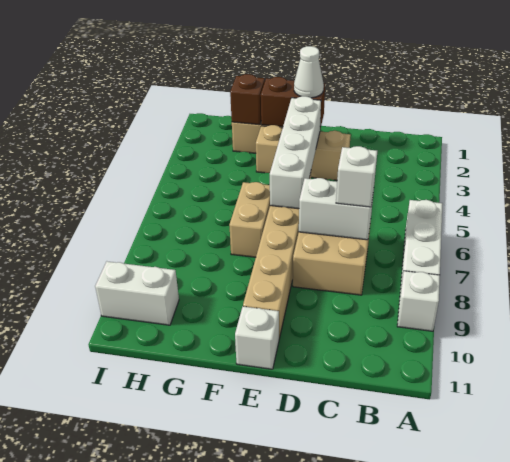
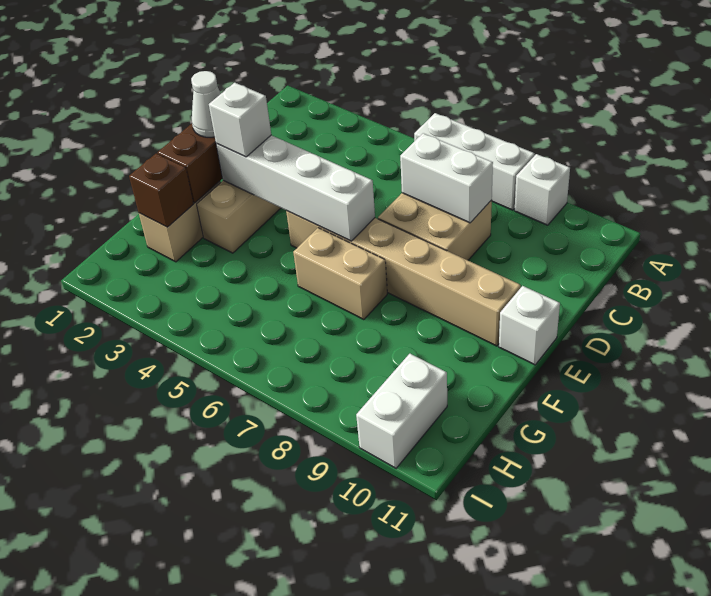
white brick C7:D7 level 2 -> white brick C7:C8 level 2
white brick C7 level 3 -> white brick E3 level 3

